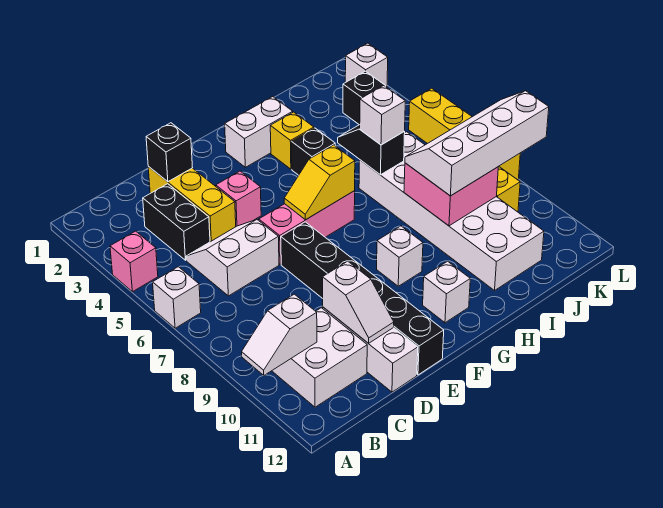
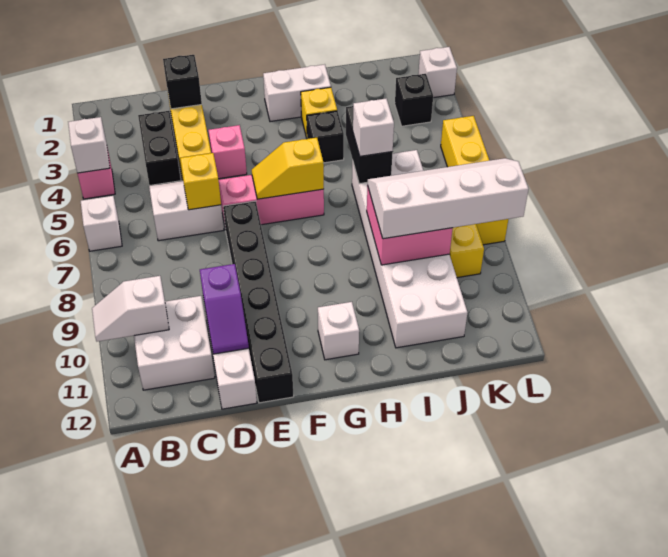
none -> yellow brick D6 level 2
white slope D10:D11 level 2 top 10 -> purple slope D10:D11 level 2 top 10
white brick G9 level 1 -> white brick A4 level 2
black slope I5:I6 level 2 top 6 -> black brick I5:I6 level 2

